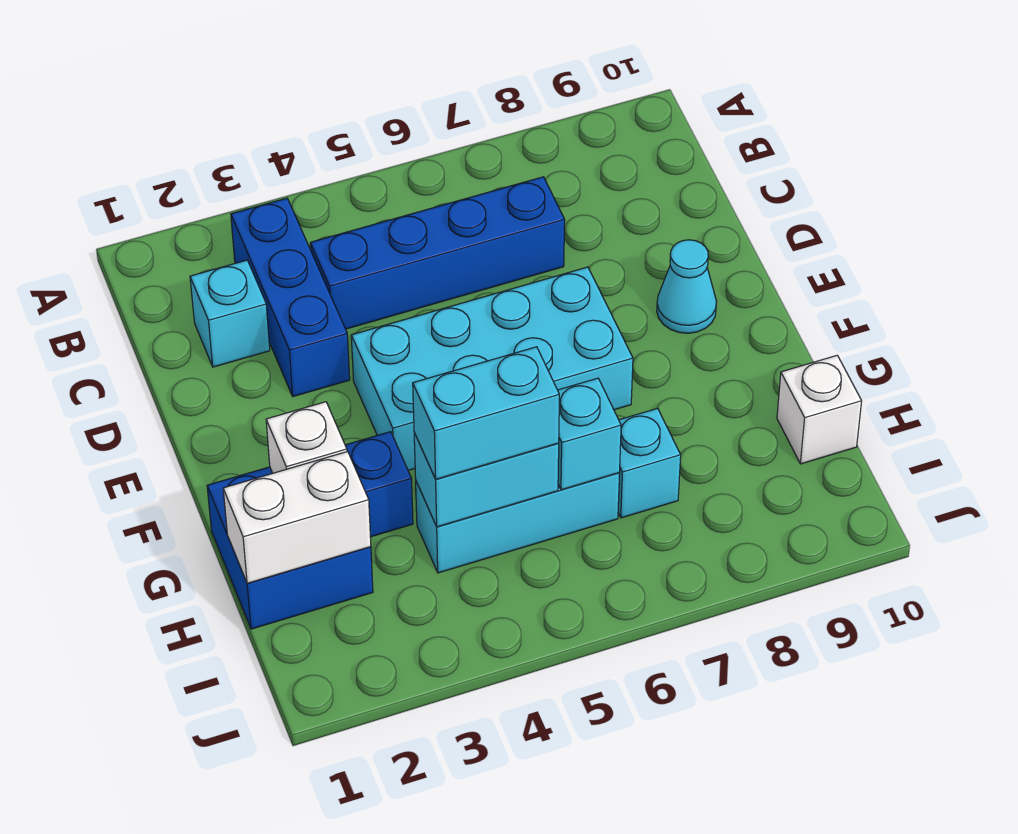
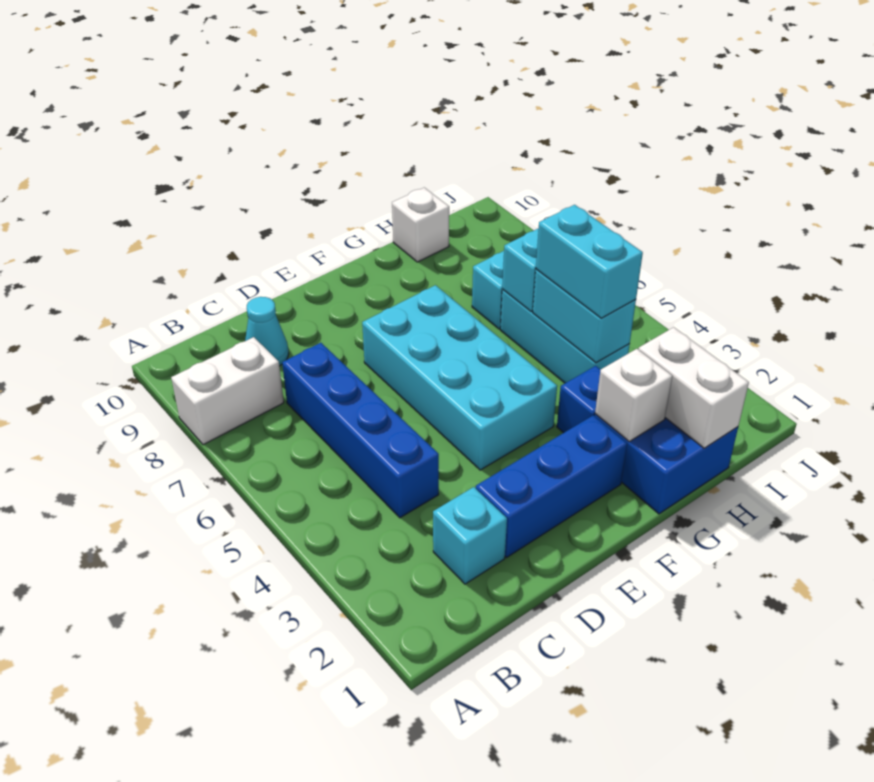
none -> white brick A8:B8 level 1
blue brick B3:D3 level 1 -> blue brick D2:F2 level 1
cyan cone E9 level 1 -> cyan cone C9 level 1

